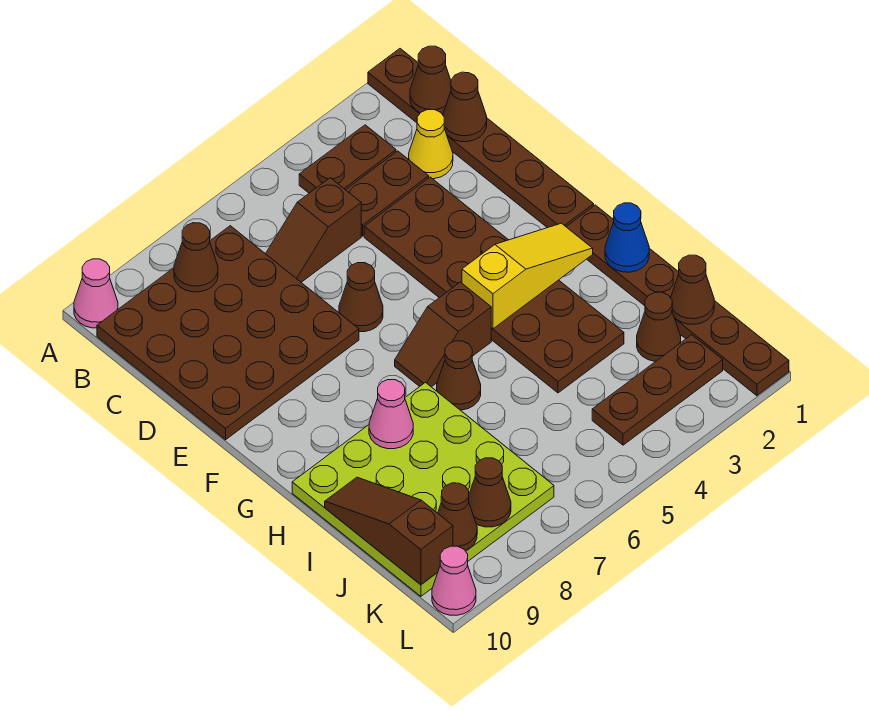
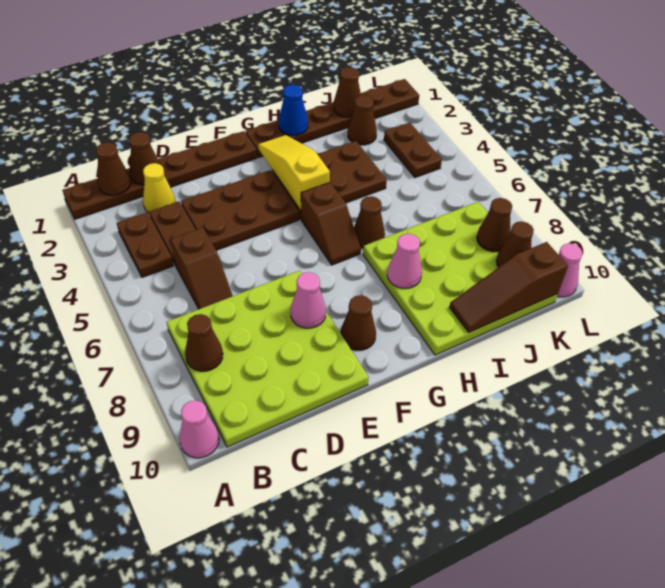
brown plate B7:E10 level 1 -> lime plate B7:E10 level 1
brown cone E6 level 1 -> brown cone F9 level 1
none -> pink cone E8 level 2
brown plate K2:K4 level 1 -> brown plate K3:K4 level 1

